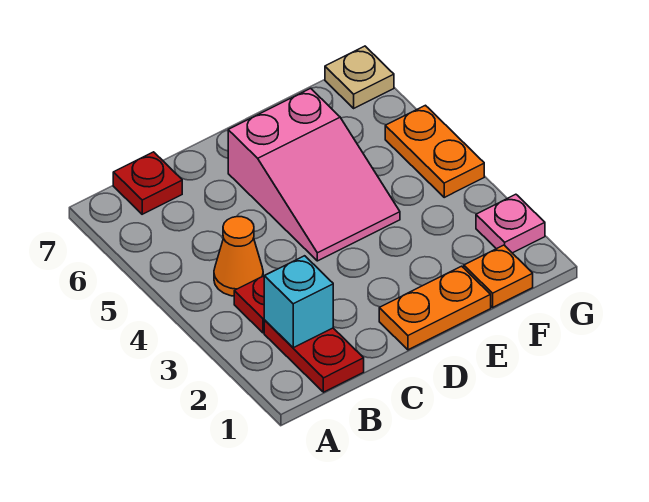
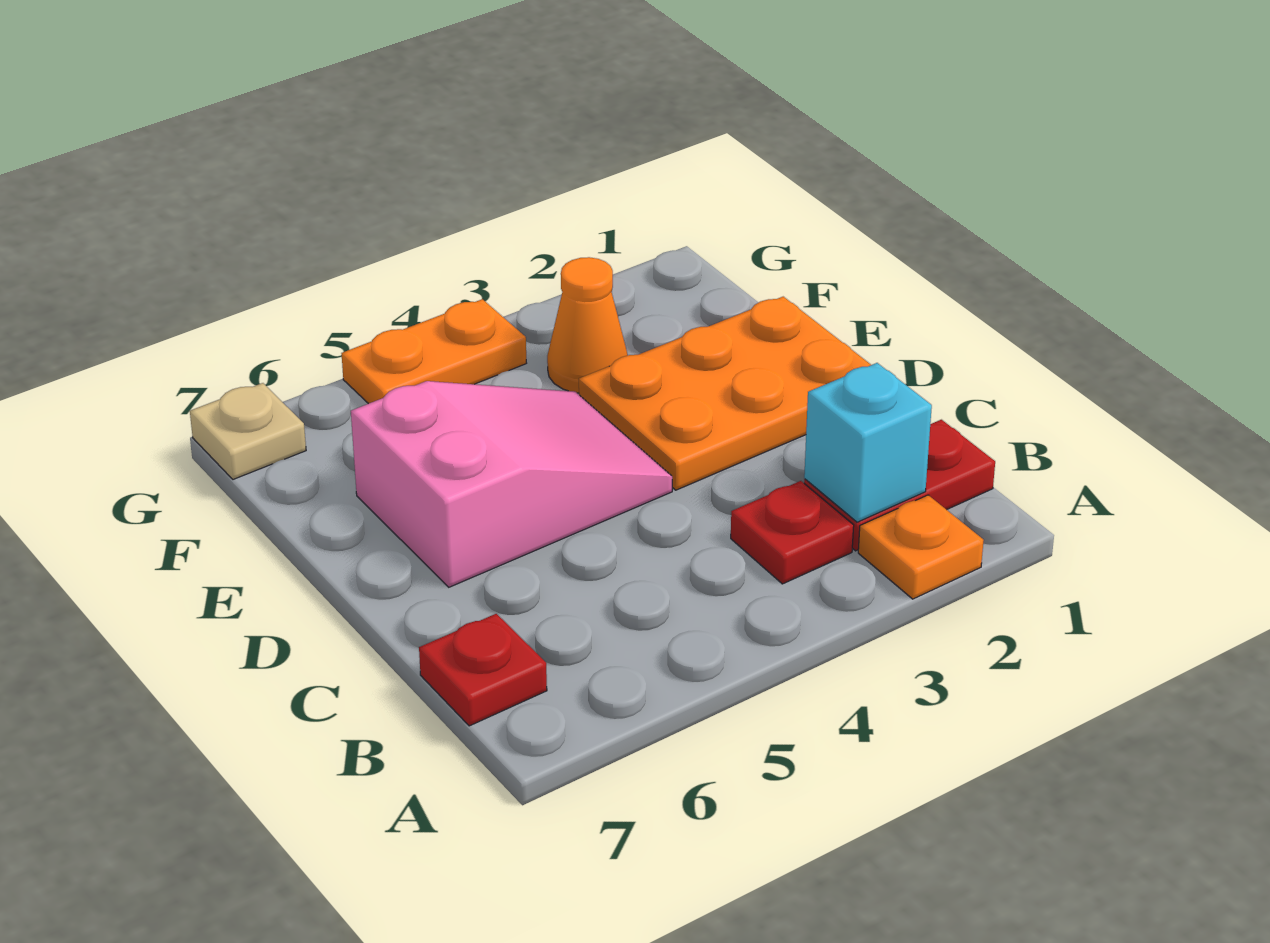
orange cone B4 level 1 -> orange cone F3 level 1
orange plate D1:E1 level 1 -> orange plate D1:E3 level 1
orange plate F1 level 1 -> orange plate A2 level 1
pink plate G2 level 1 -> none

